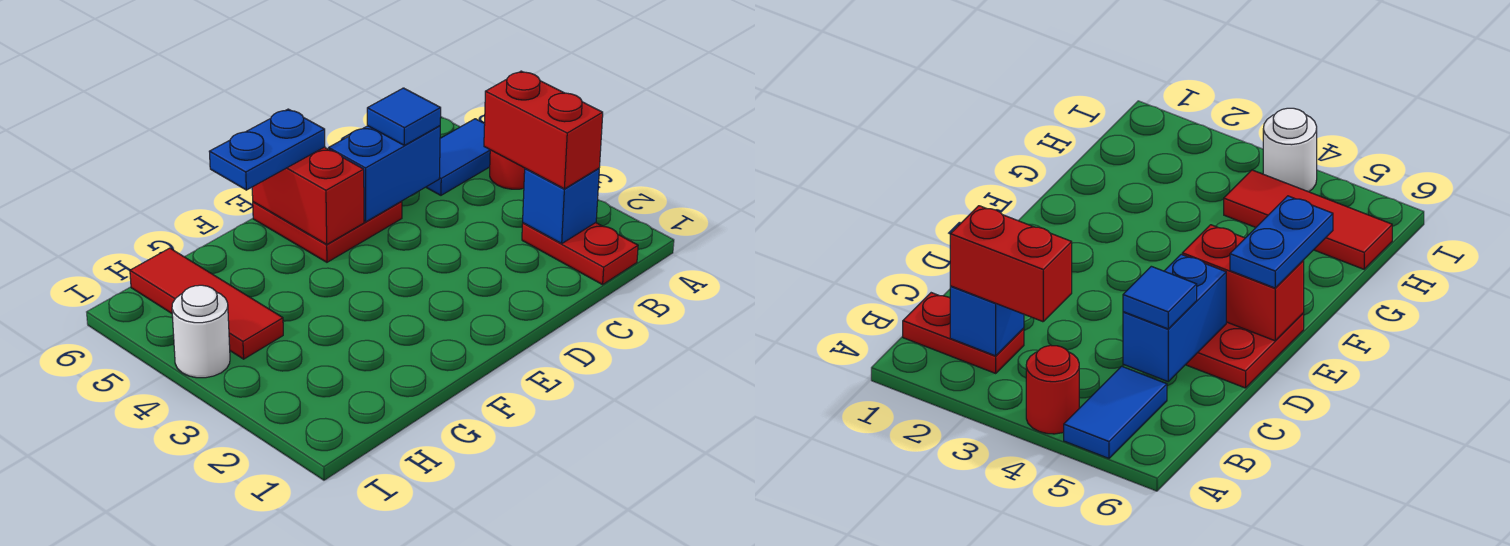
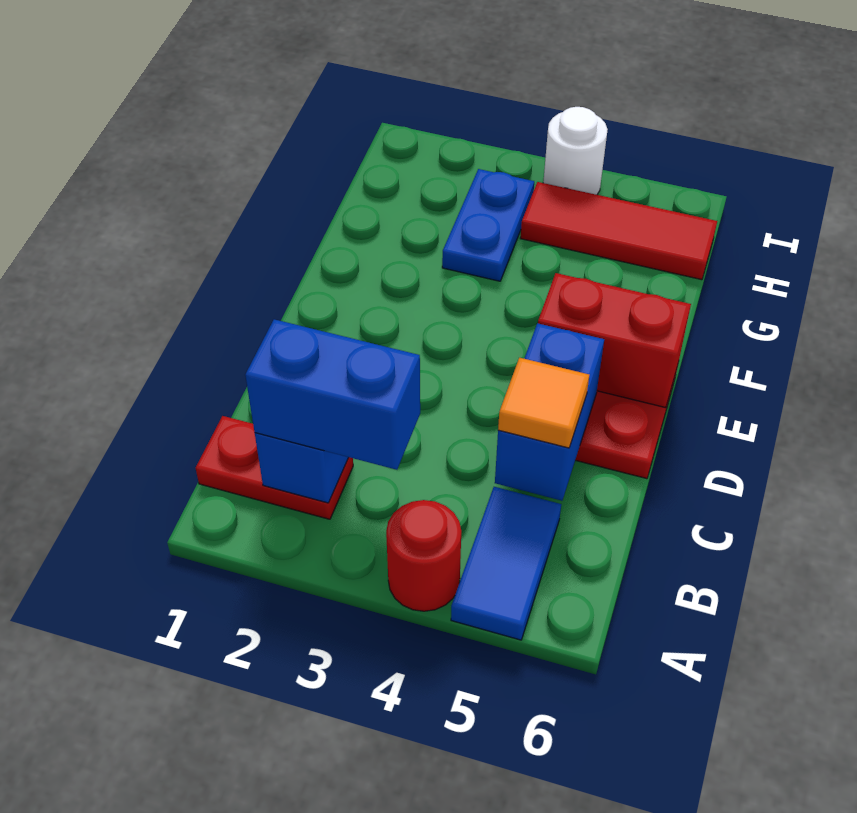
red brick B2:B3 level 3 -> blue brick B2:B3 level 3
blue tile C5 level 3 -> orange tile C5 level 3
blue plate E6:F6 level 3 -> blue plate G3:H3 level 1

